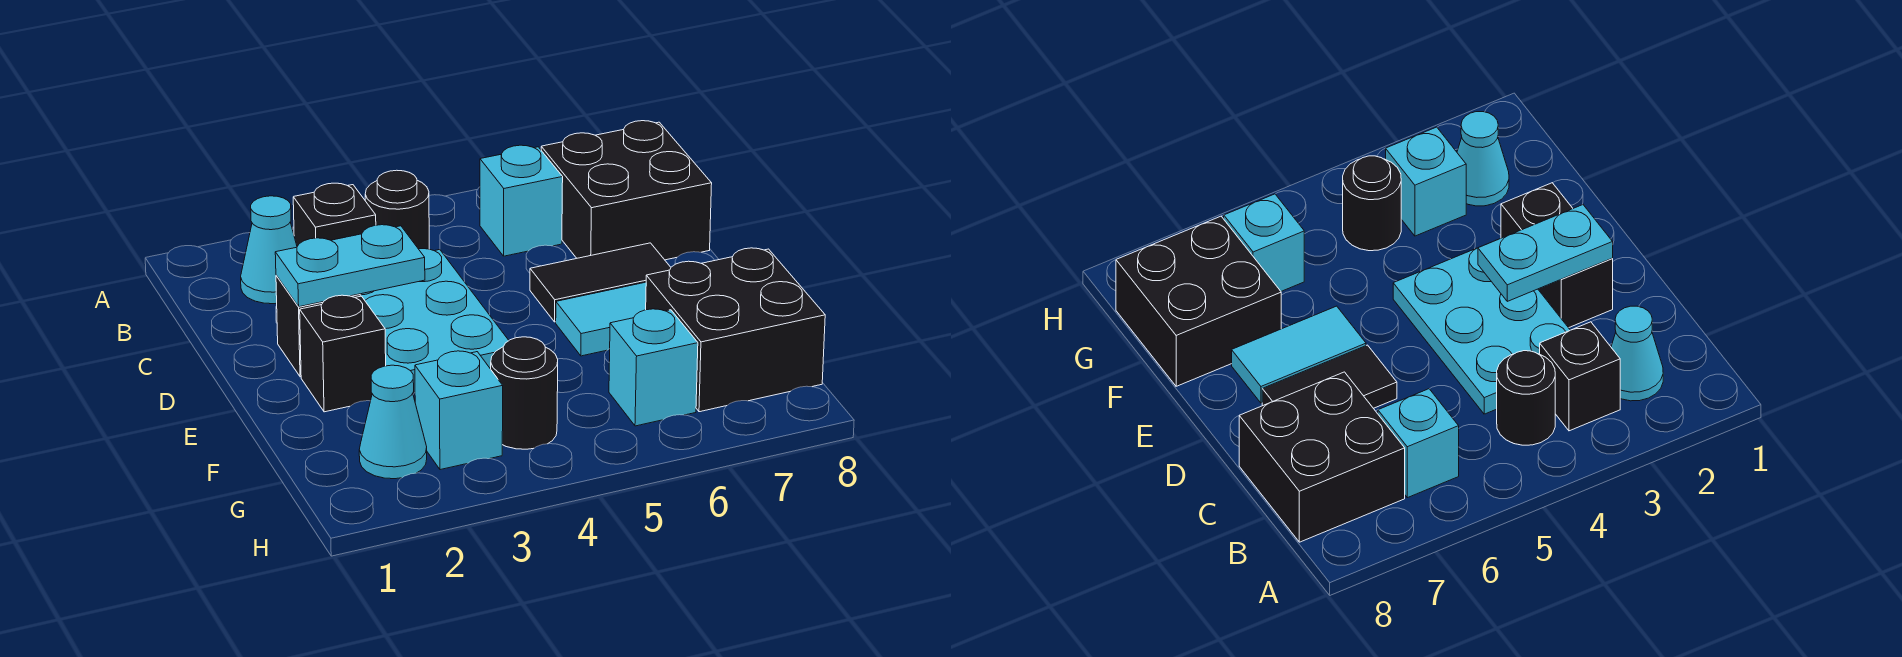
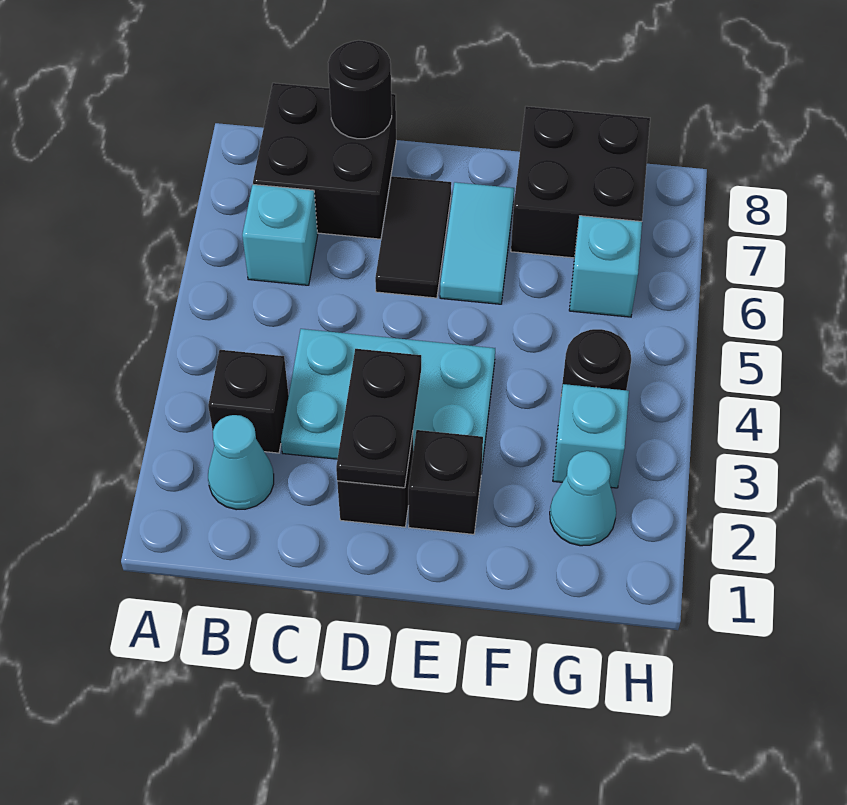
black round brick B4 level 1 -> black round brick C8 level 2
cyan plate D2:D3 level 2 -> black plate D2:D3 level 2

